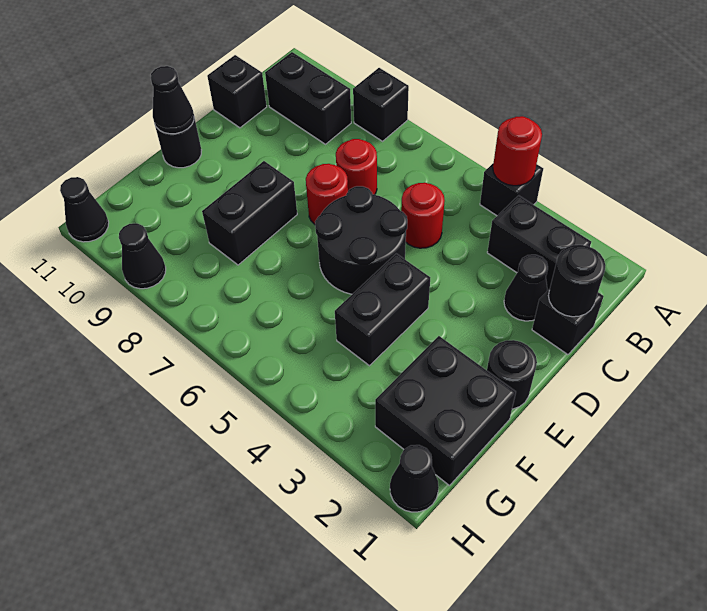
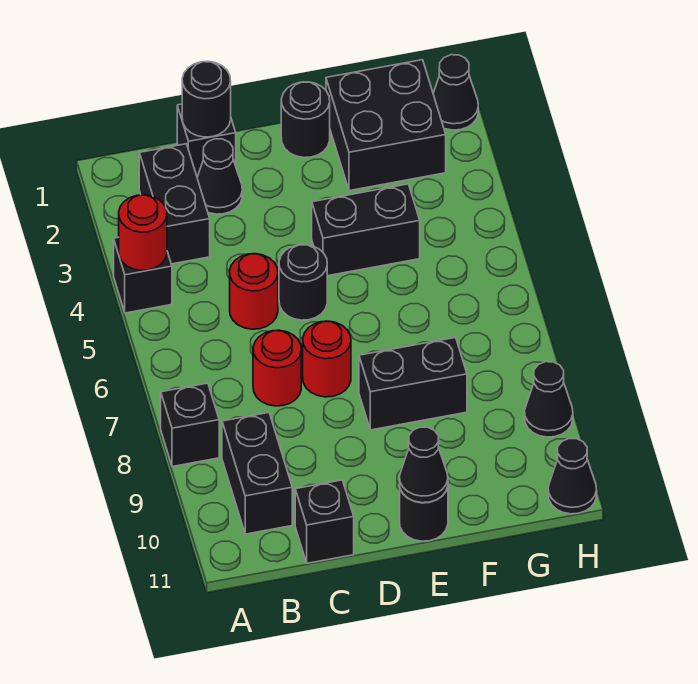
black round brick D5:E6 level 1 -> black round brick D5 level 1

